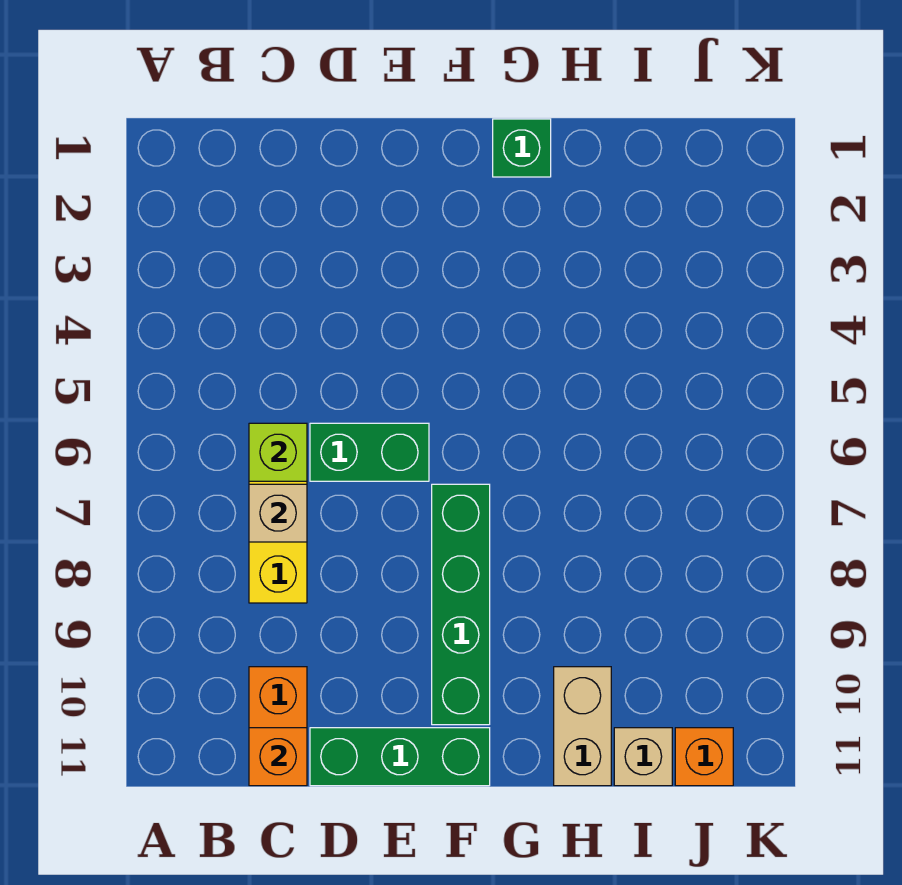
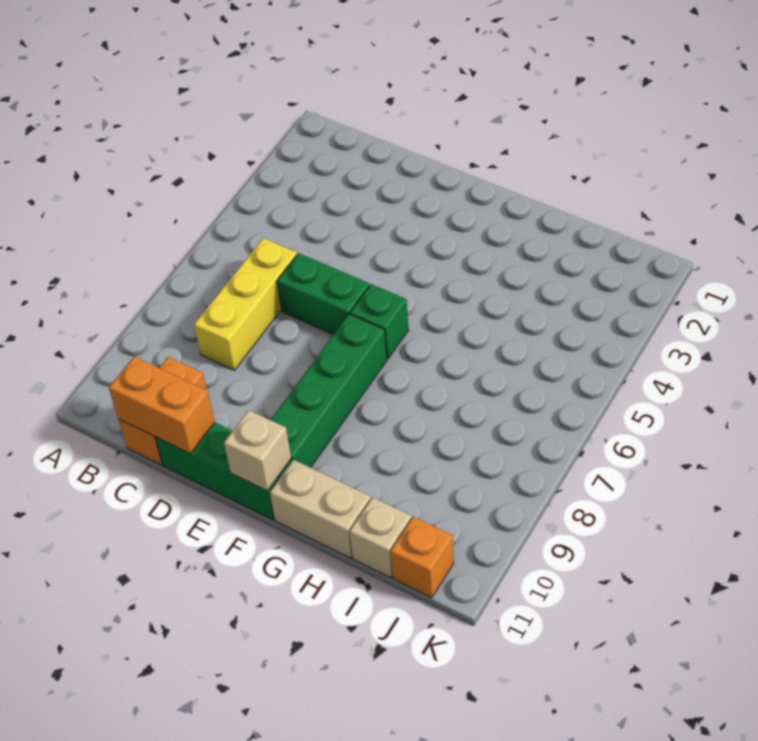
lime brick C6 level 2 -> none
tan brick C7 level 2 -> tan brick F11 level 2
orange brick C11 level 2 -> orange brick C11:D11 level 2
green brick G1 level 1 -> green brick F6 level 1
tan brick H10:H11 level 1 -> tan brick G11:H11 level 1

